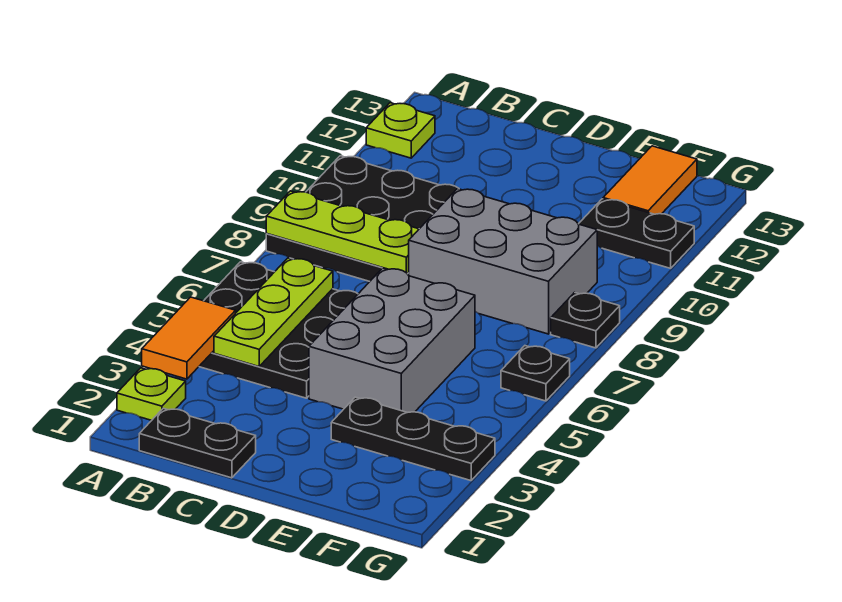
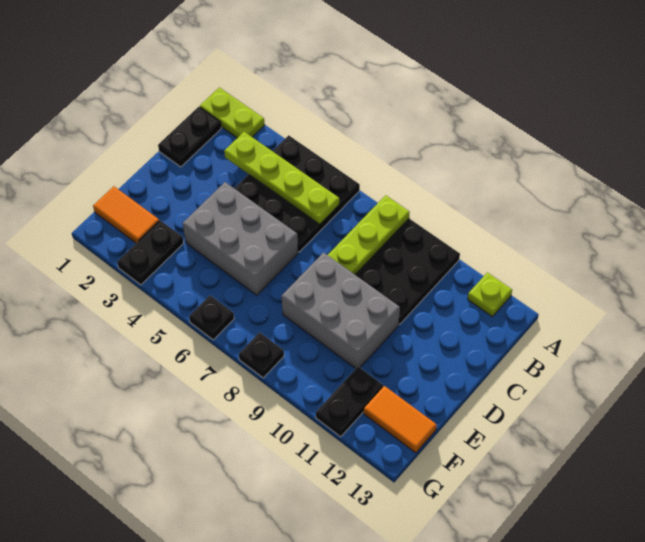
lime plate A2 level 1 -> lime plate A1:A2 level 1
orange tile A3:A4 level 2 -> orange tile F1:F2 level 1
lime plate B4:B6 level 2 -> lime plate B3:B6 level 2
grey brick D8:F9 level 1 -> grey brick D8:E10 level 1
black plate E3:G3 level 1 -> black plate F3:G3 level 1

